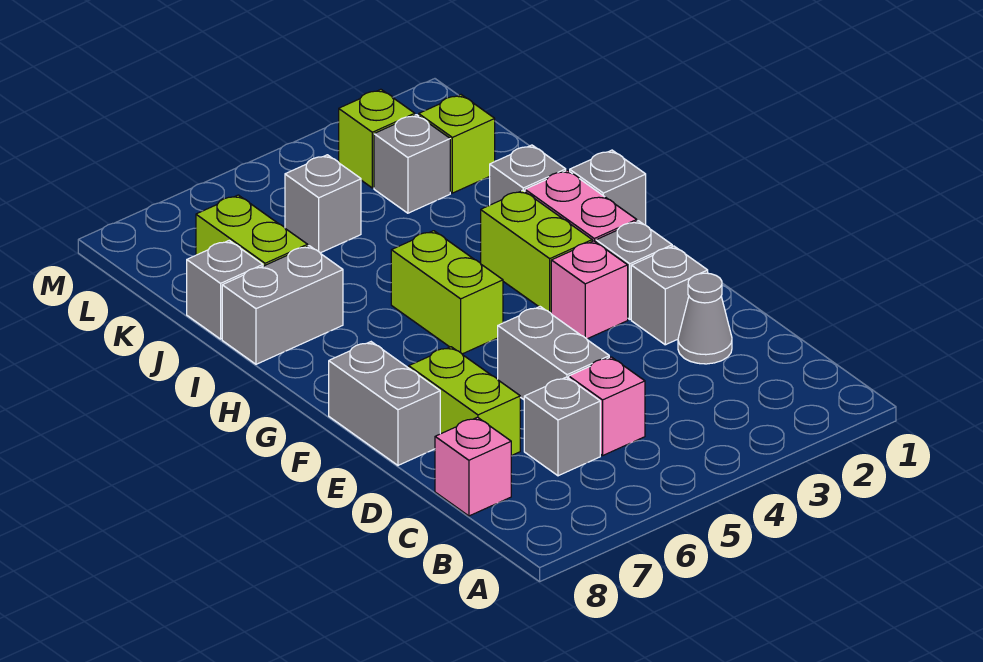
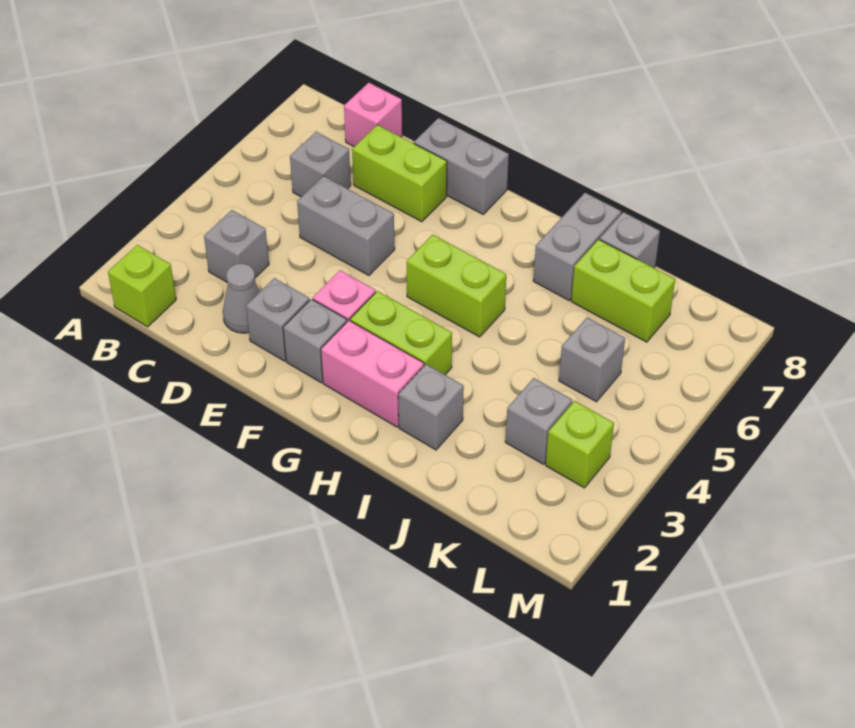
pink brick C5 level 1 -> none
grey brick H1 level 1 -> grey brick C3 level 1
lime brick K2 level 1 -> lime brick B1 level 1

